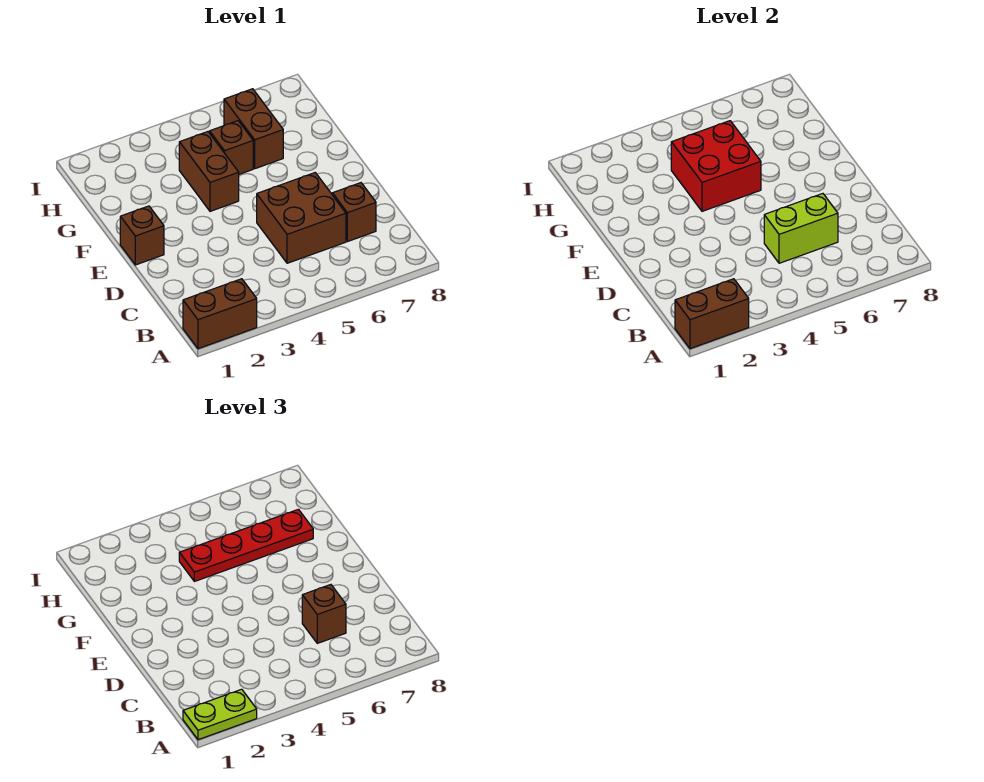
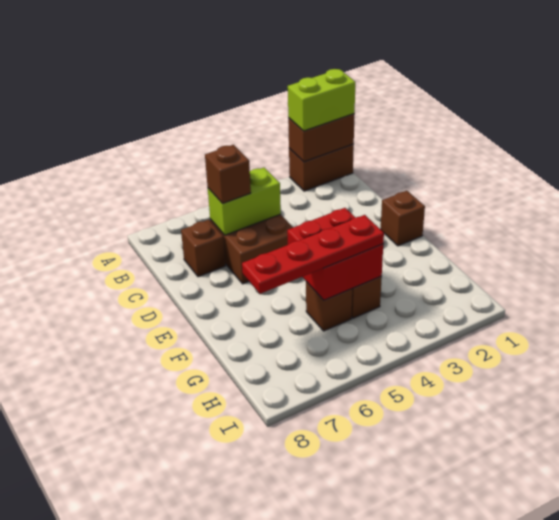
lime plate A1:A2 level 3 -> lime brick A1:A2 level 3
brown brick G6:H6 level 1 -> none

